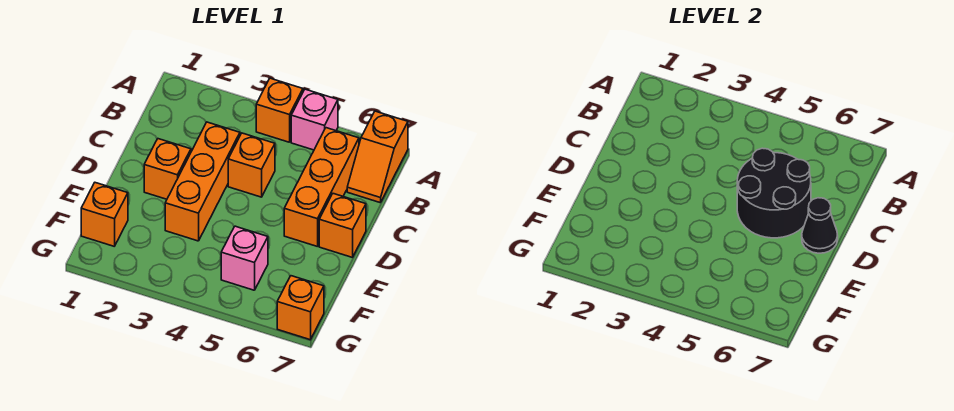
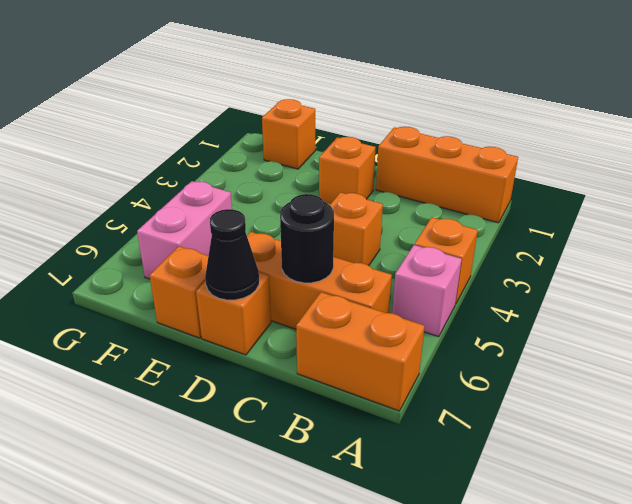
orange slope A7:B7 level 1 top A -> orange brick A7:B7 level 1
orange brick C3:E3 level 1 -> orange brick A1:C1 level 1
black round brick C5:D6 level 2 -> black round brick C6 level 2
pink brick F5 level 1 -> pink brick F5:F6 level 1
orange brick G7 level 1 -> orange brick E7 level 1

